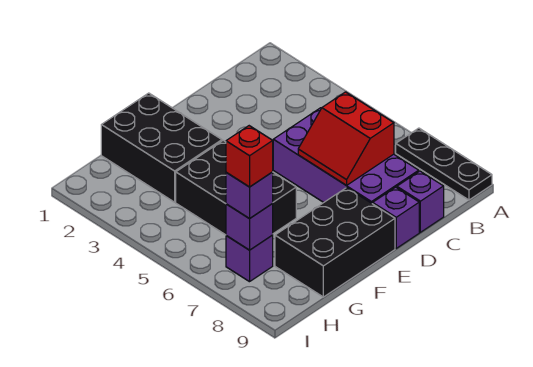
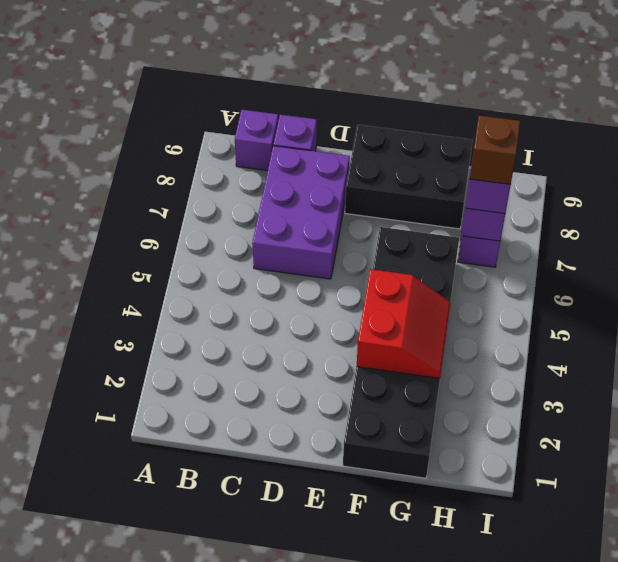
black plate A7:A9 level 1 -> none
purple brick C5:D8 level 1 -> purple brick C6:D8 level 1
red slope C6:D7 level 2 top C -> red slope F3:G4 level 2 top F
purple brick D9 level 1 -> purple brick B9 level 1
red brick H7 level 4 -> brown brick H7 level 4

